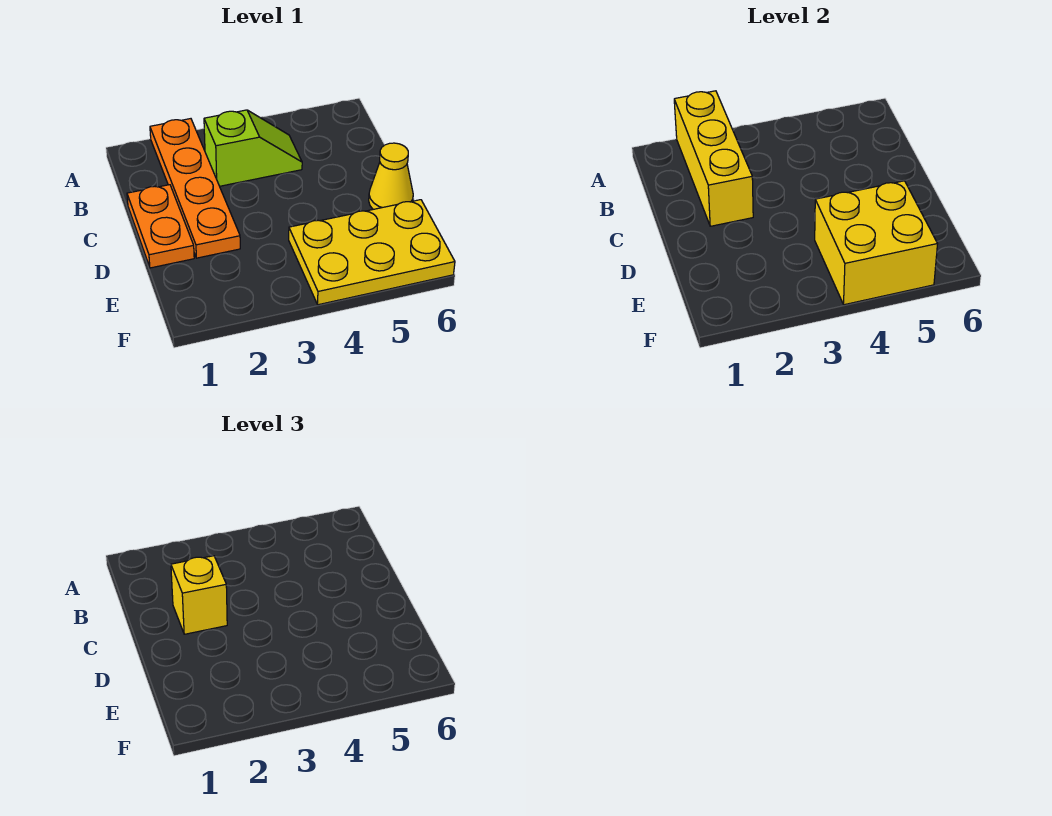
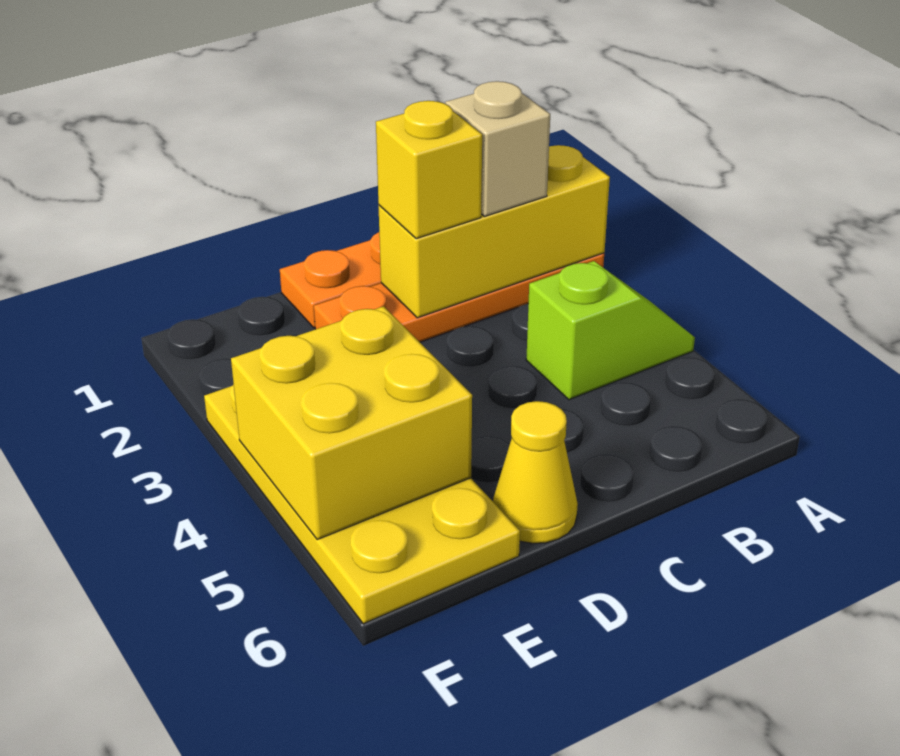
none -> tan brick B2 level 3
lime slope B3:B4 level 1 top 3 -> lime slope A4:B4 level 1 top B
yellow plate E4:F6 level 1 -> yellow plate E3:F6 level 1

